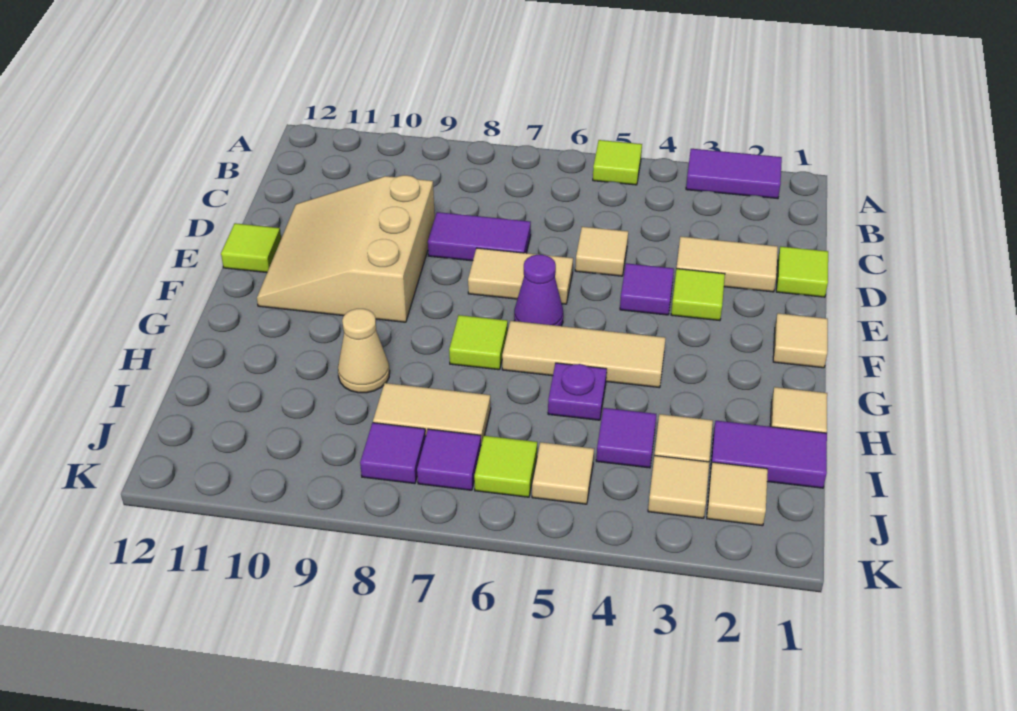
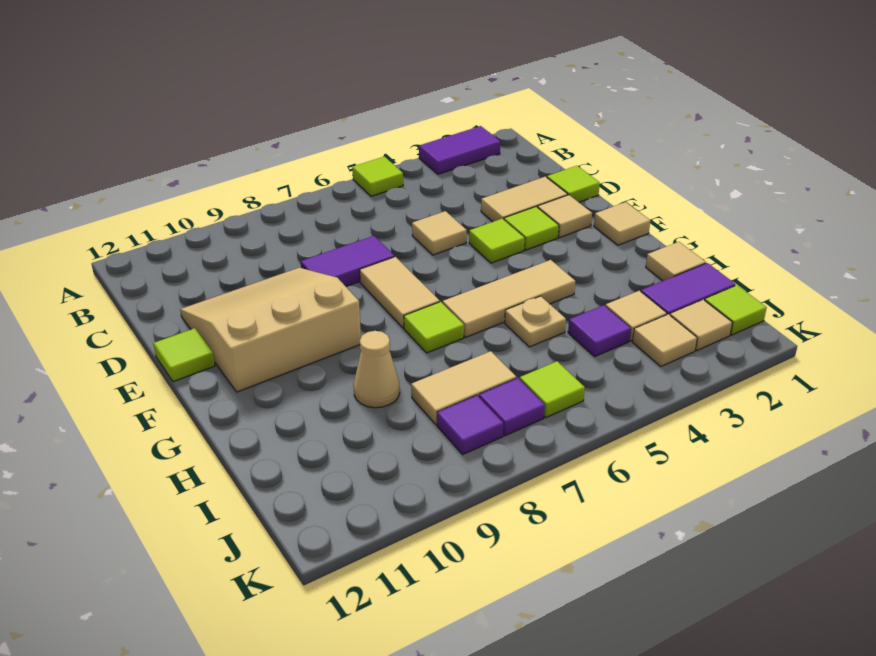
tan slope D9:F11 level 1 top 9 -> tan slope D9:F11 level 1 top F
purple tile E4 level 1 -> lime tile E4 level 1
tan tile E6:E7 level 1 -> tan tile E7:F7 level 1
purple cone F6 level 1 -> none
purple plate H5 level 1 -> tan plate H5 level 1
none -> lime tile J1 level 1
tan tile J5 level 1 -> tan tile E2 level 1

